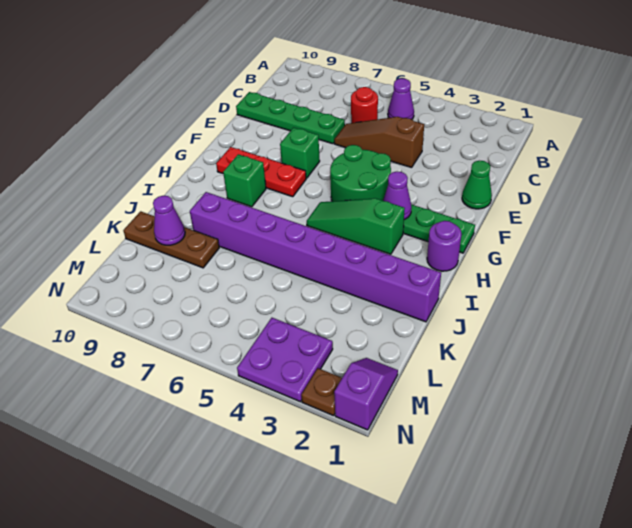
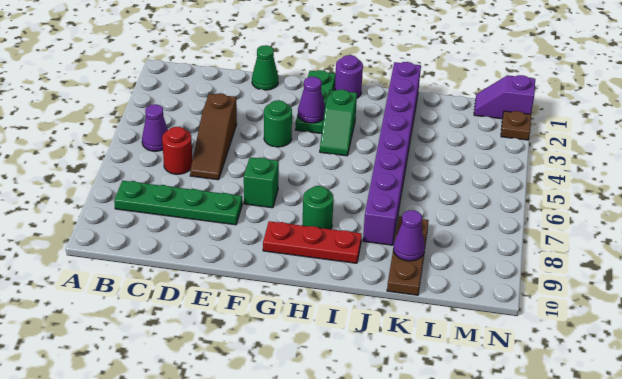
green plate D7:D10 level 1 -> green plate B8:E8 level 1
green round brick F4:G5 level 1 -> green round brick F4 level 1
red plate G7:G9 level 1 -> red plate G9:I9 level 1
green slope H3:H5 level 1 top 3 -> green slope H3:H4 level 1 top 3
green brick H8 level 1 -> green round brick H8 level 1
purple plate M3:N4 level 1 -> none

